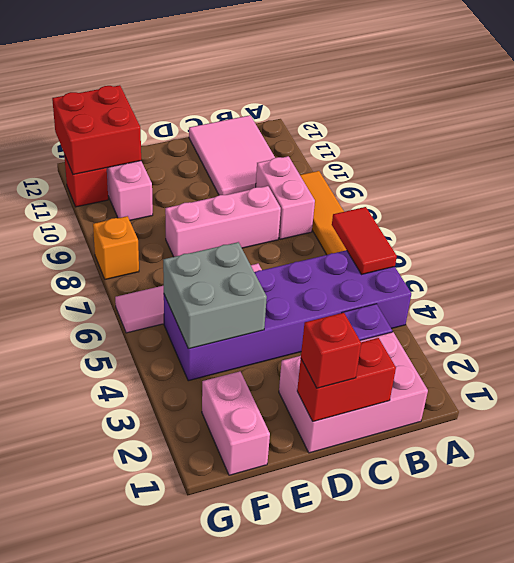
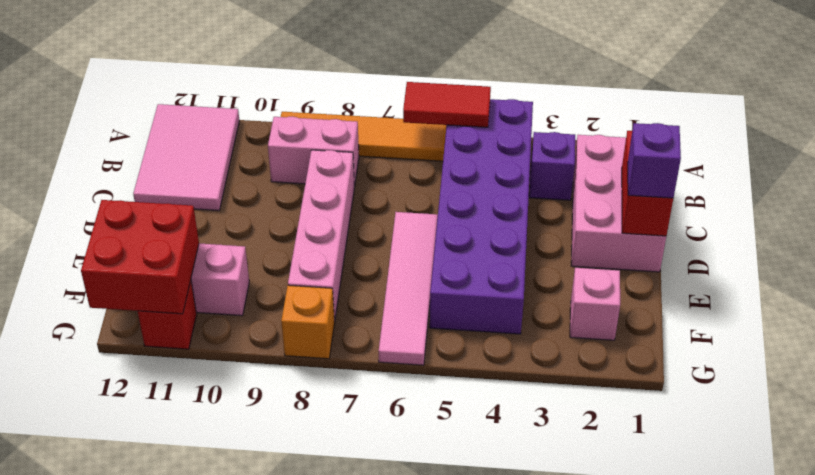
pink tile B10:C12 level 1 -> pink tile A11:C12 level 1
pink brick C8:E8 level 1 -> pink brick C8:F8 level 1
red brick D1 level 3 -> purple brick D1 level 3
grey brick E4:F5 level 2 -> none
pink brick F1:F2 level 1 -> pink brick F2 level 1

